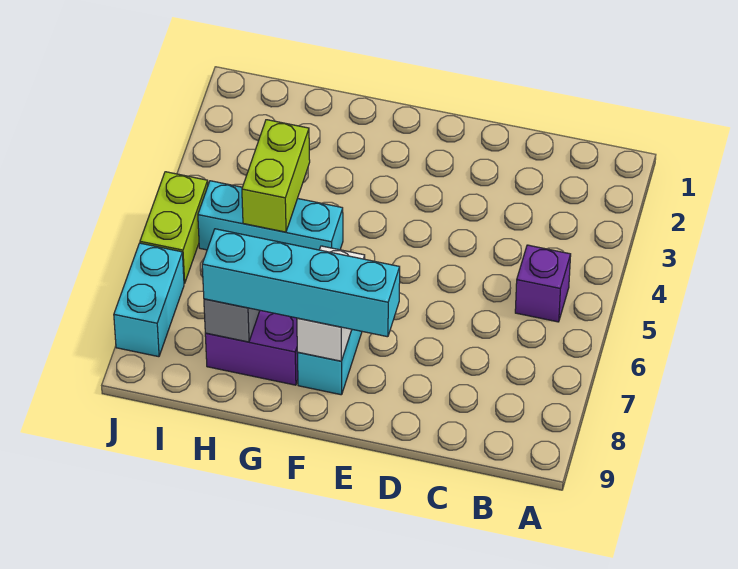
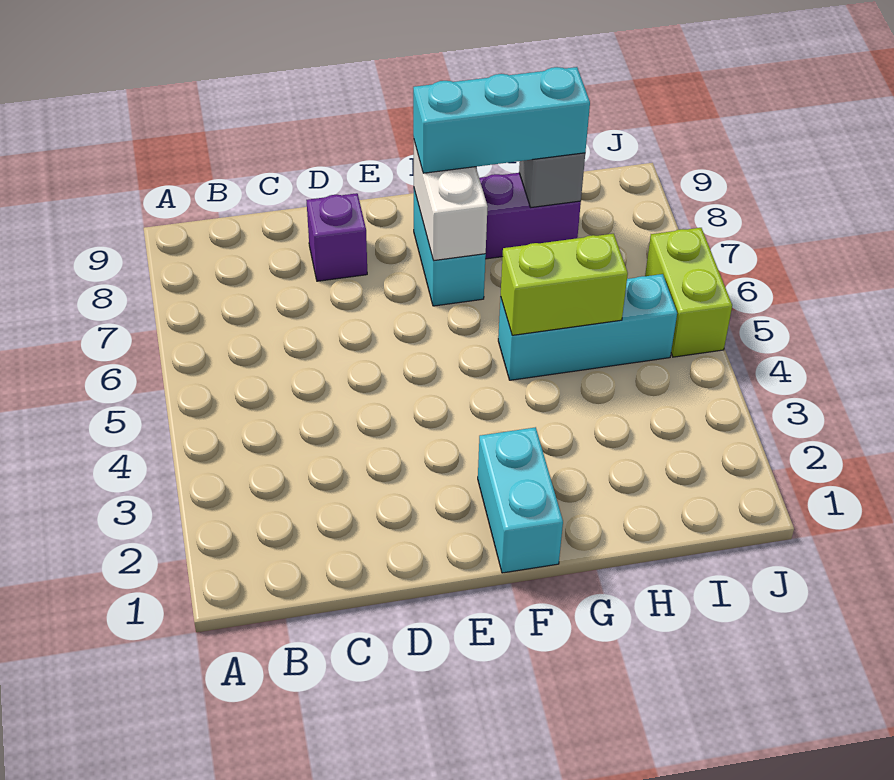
purple brick B5 level 1 -> purple brick D8 level 1
cyan brick E8:H8 level 3 -> cyan brick F8:H8 level 3
lime brick H4:H5 level 2 -> lime brick G5:H5 level 2
cyan brick J7:J8 level 1 -> cyan brick F1:F2 level 1

